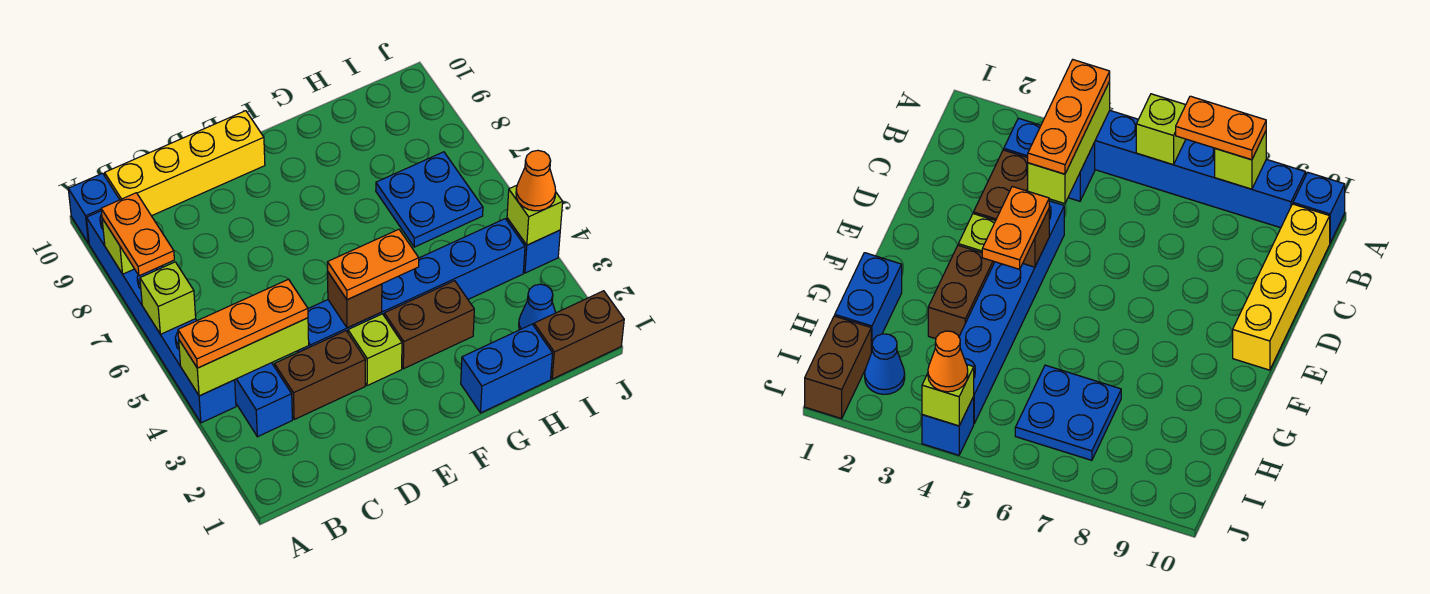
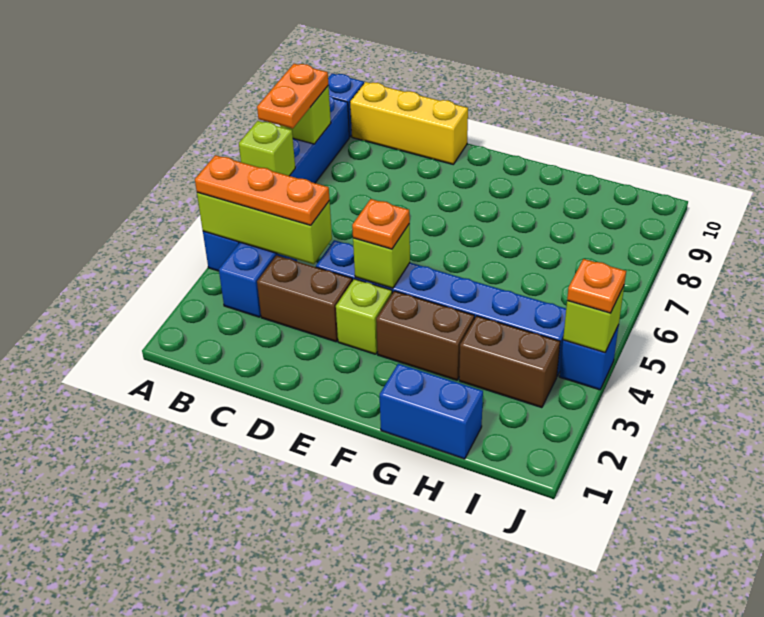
yellow brick B10:E10 level 1 -> yellow brick B10:D10 level 1
brown brick E4 level 2 -> lime brick E4 level 2
orange plate E4:F4 level 3 -> orange plate E4 level 3
blue plate H6:I7 level 1 -> none
brown brick I1:J1 level 1 -> brown brick H3:I3 level 1
blue cone I2 level 1 -> none
orange cone J4 level 3 -> orange plate J4 level 3

